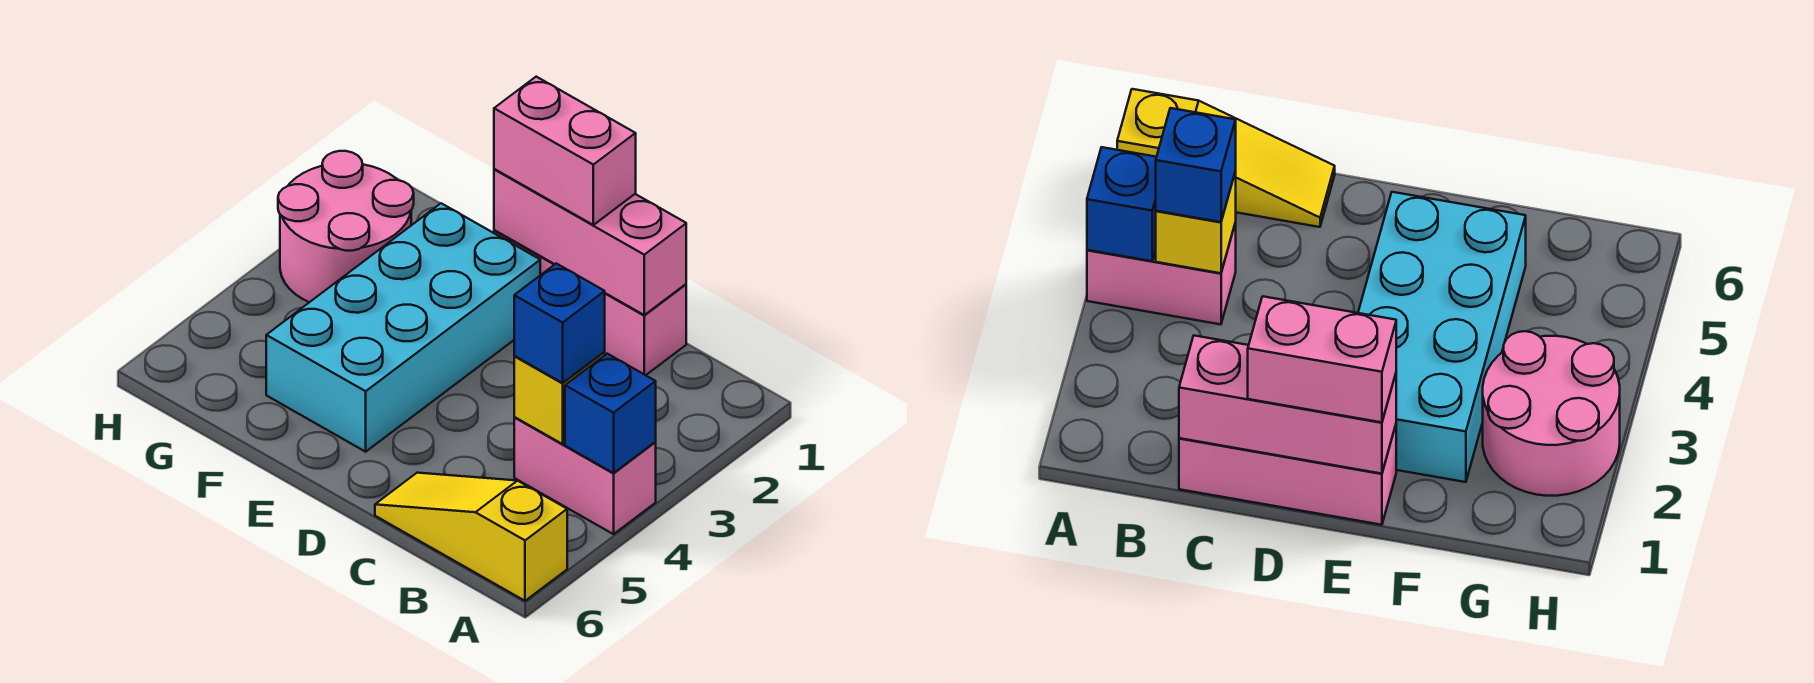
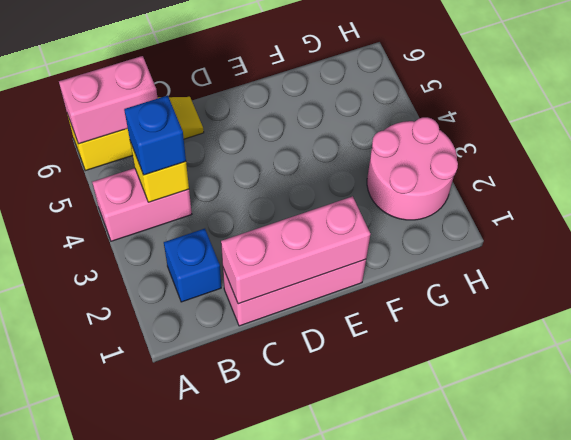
blue brick A4 level 2 -> blue brick B2 level 1
pink brick D1:E1 level 3 -> pink brick A6:B6 level 2
cyan brick E2:F5 level 1 -> none

